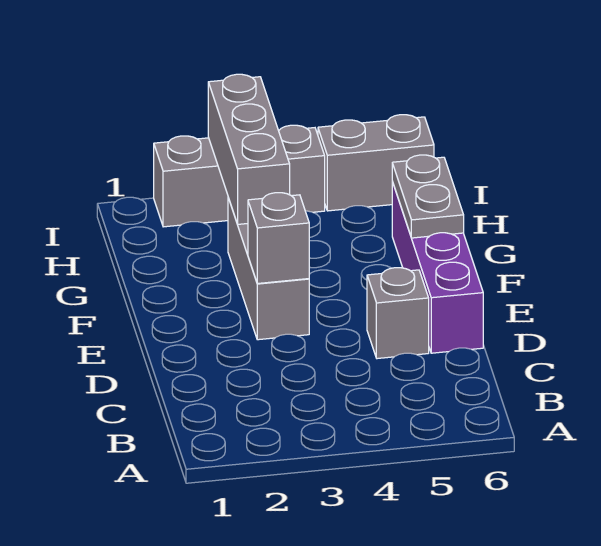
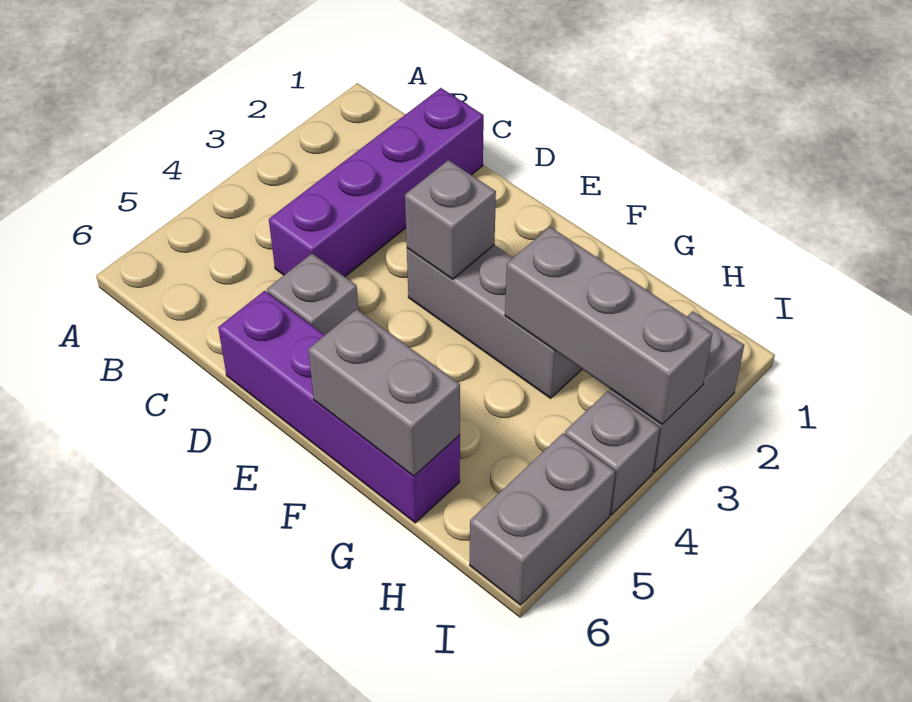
none -> purple brick C1:C4 level 1
grey plate F6:G6 level 2 -> grey brick F6:G6 level 2

